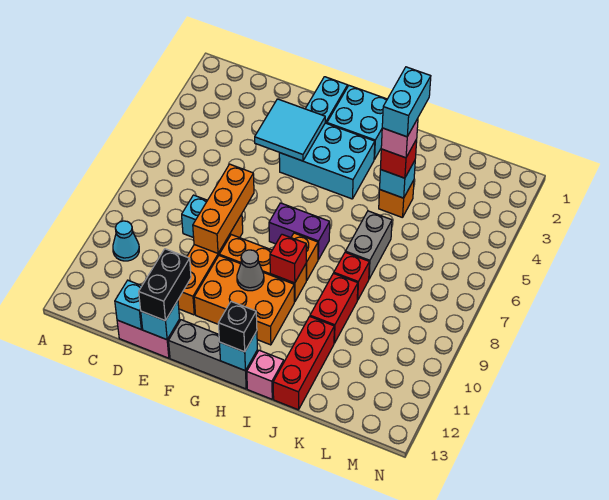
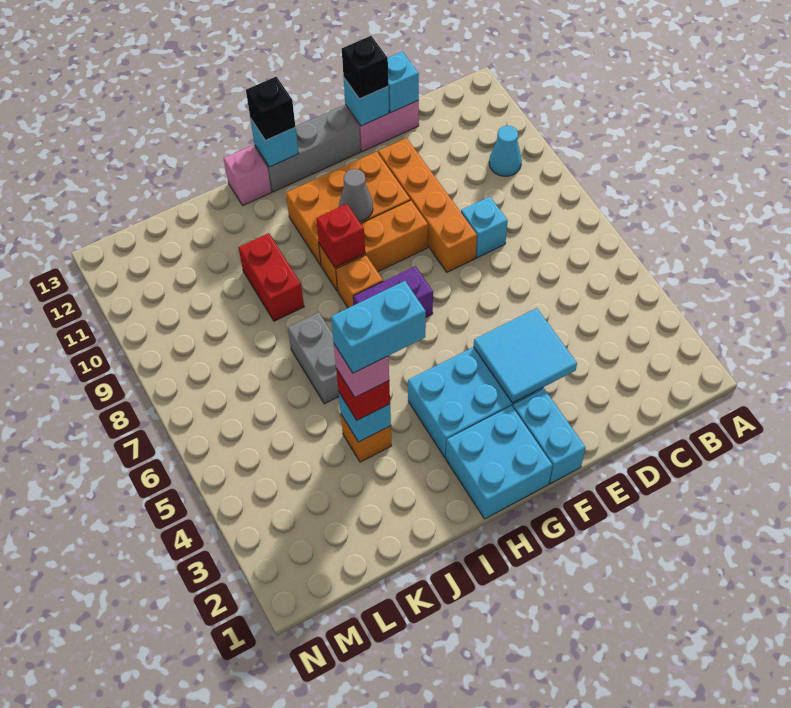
orange brick E7:E9 level 2 -> none
black brick E12:E13 level 3 -> black brick E13 level 3
cyan brick J3:J4 level 5 -> cyan brick I4:J4 level 5
red brick J8 level 1 -> none
red brick J11:J13 level 1 -> none

